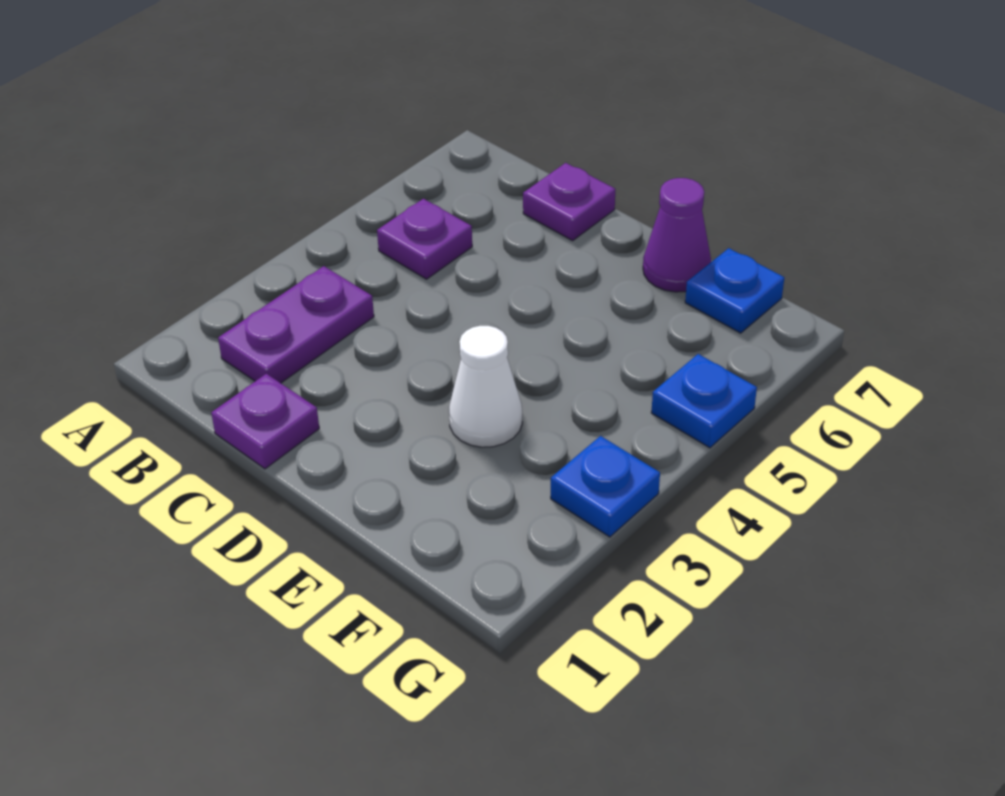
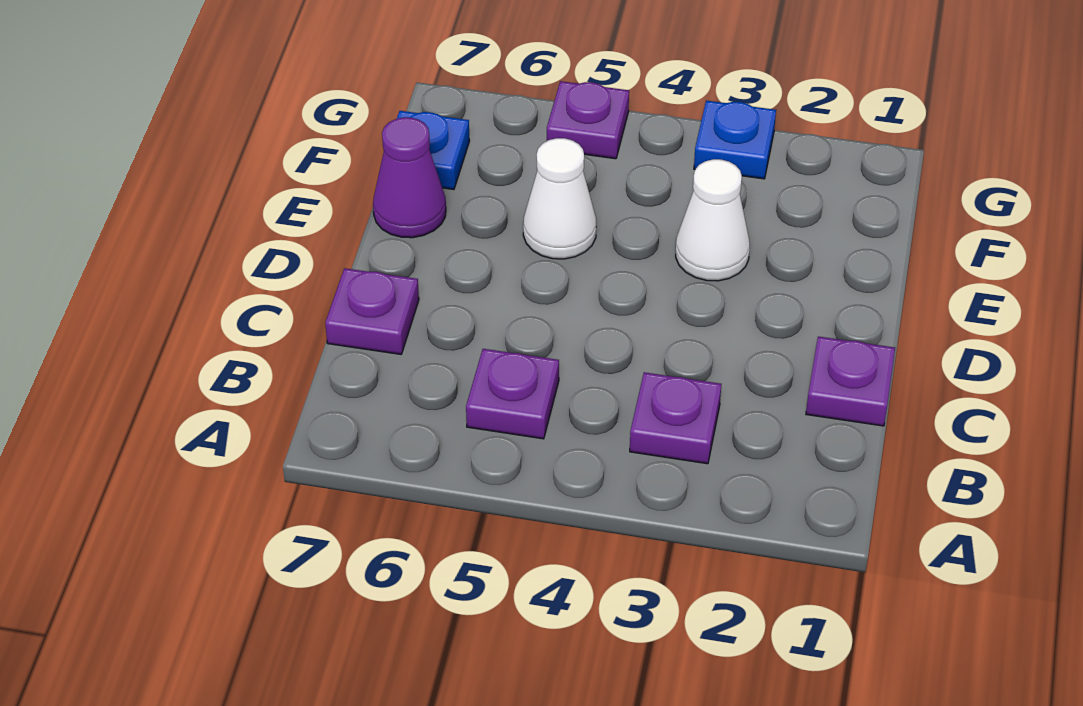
purple plate B2:B3 level 1 -> purple plate B3 level 1
none -> white cone E5 level 1
blue plate G5 level 1 -> purple plate G5 level 1

